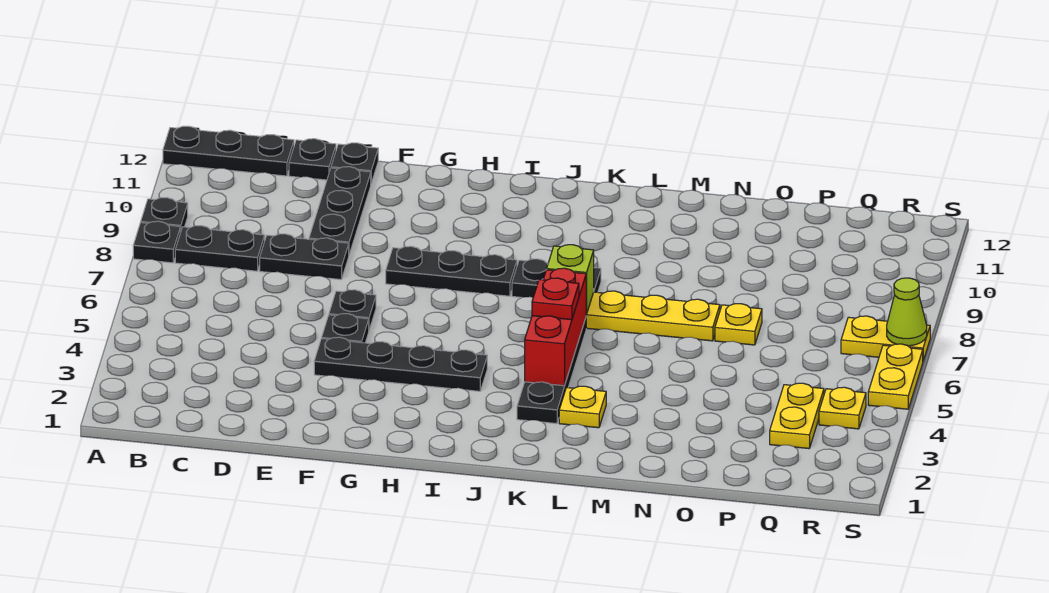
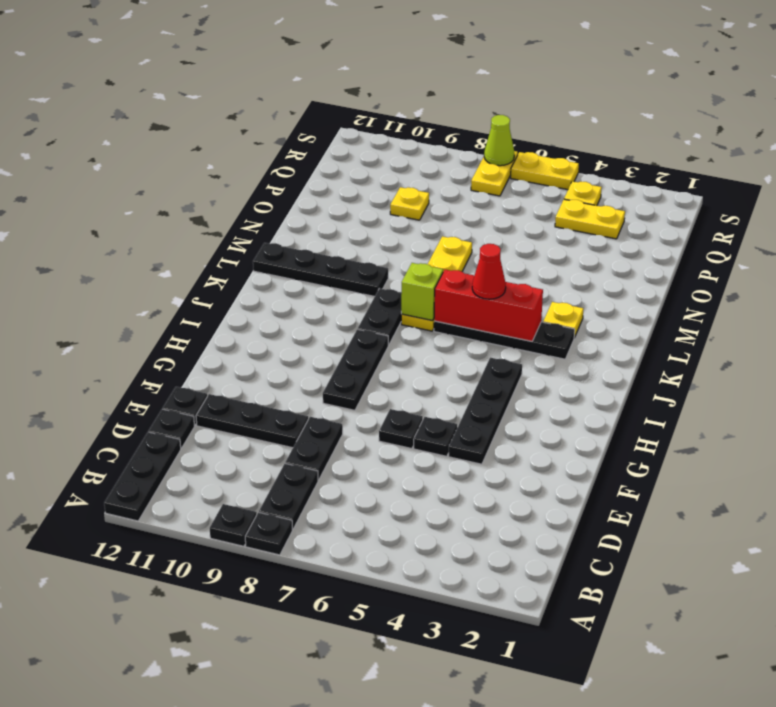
red plate K5 level 3 -> red cone K5 level 3
none -> black plate L9:L12 level 1
yellow plate O7 level 1 -> yellow plate P9 level 1

